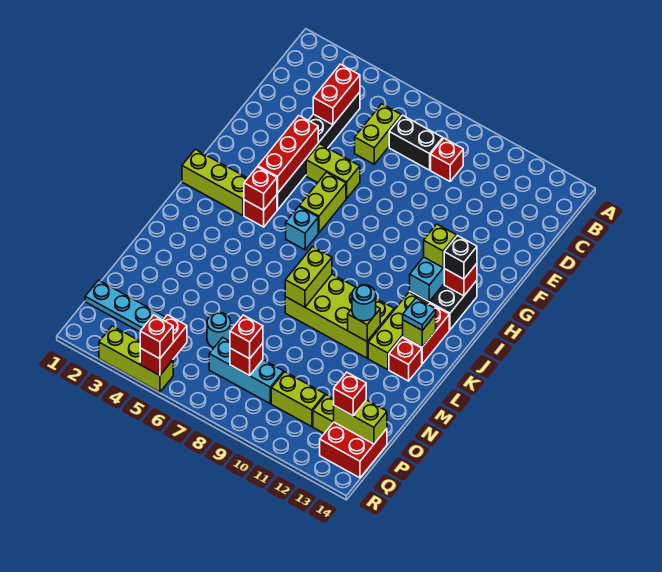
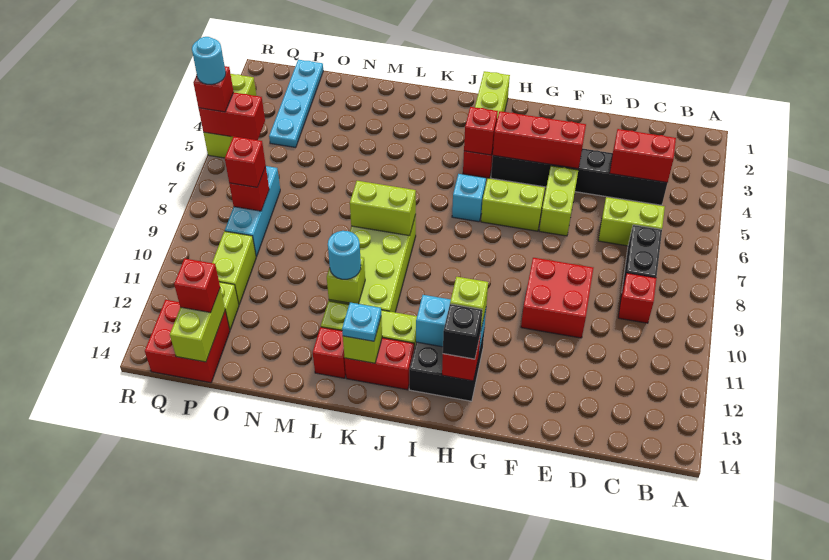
none -> red brick E9:F10 level 1
cyan round brick O6 level 1 -> cyan round brick R5 level 4

